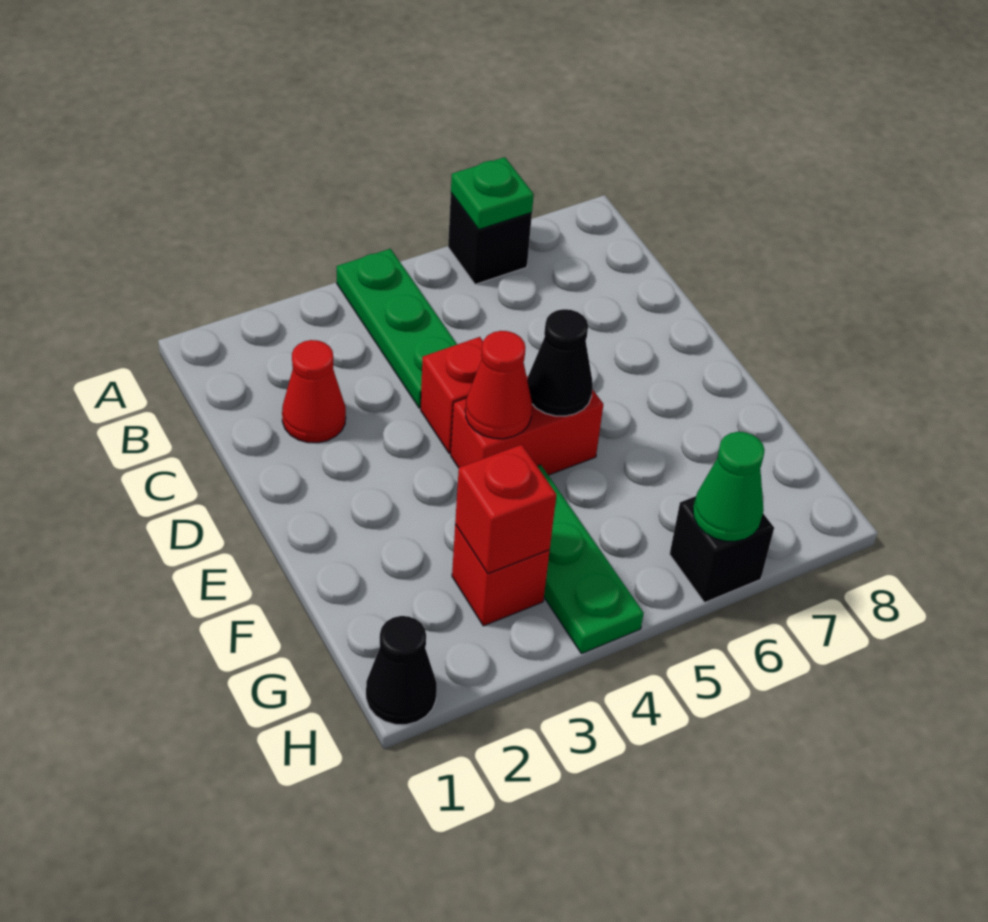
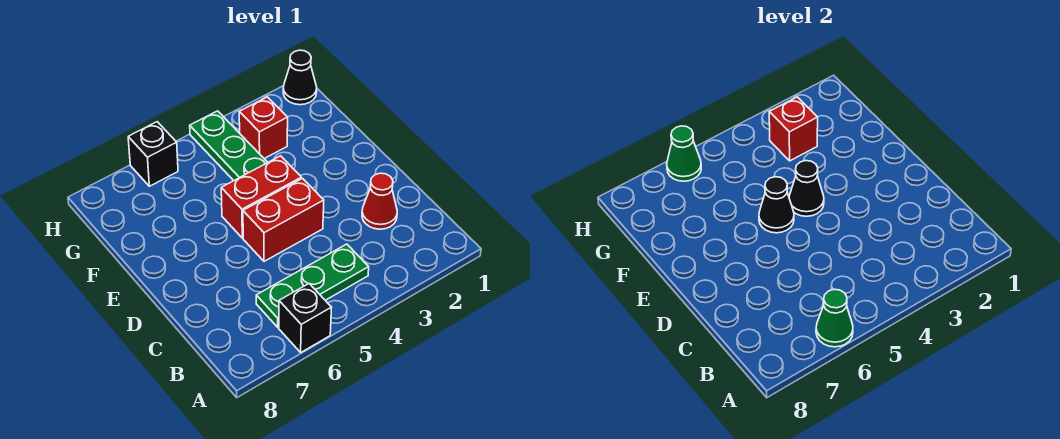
green plate A4:C4 level 1 -> green plate B4:B6 level 1
green plate A6 level 2 -> green cone A6 level 2
red brick D4 level 1 -> red brick D4:D5 level 1
red cone E4 level 2 -> black cone E4 level 2

